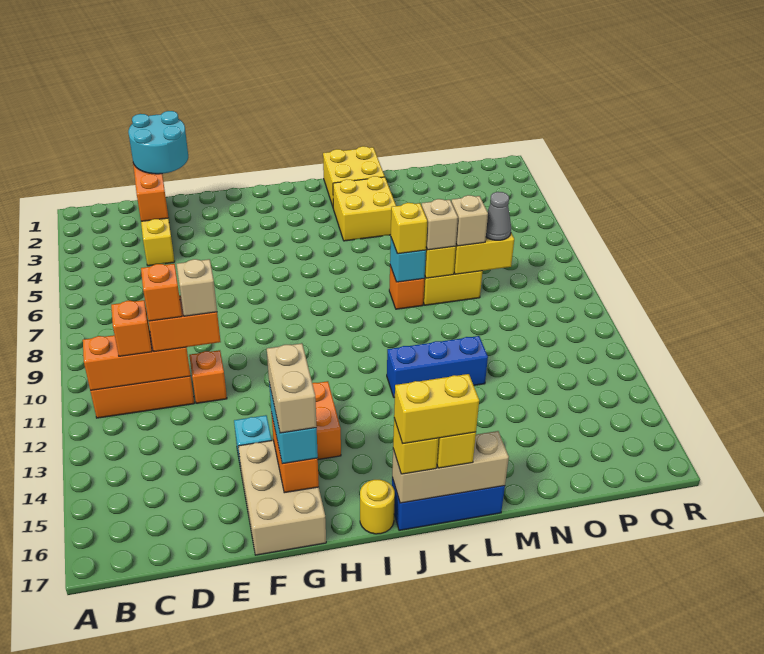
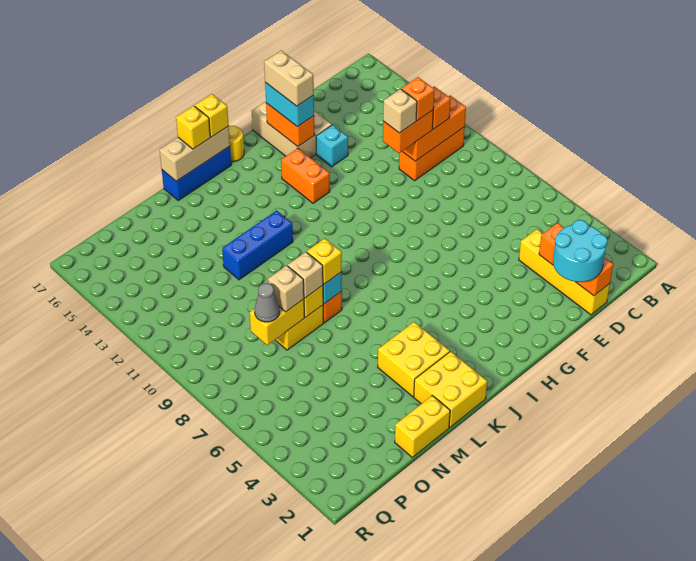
orange brick E11 level 1 -> none
yellow brick J17:K17 level 4 -> yellow brick M1:N1 level 1

